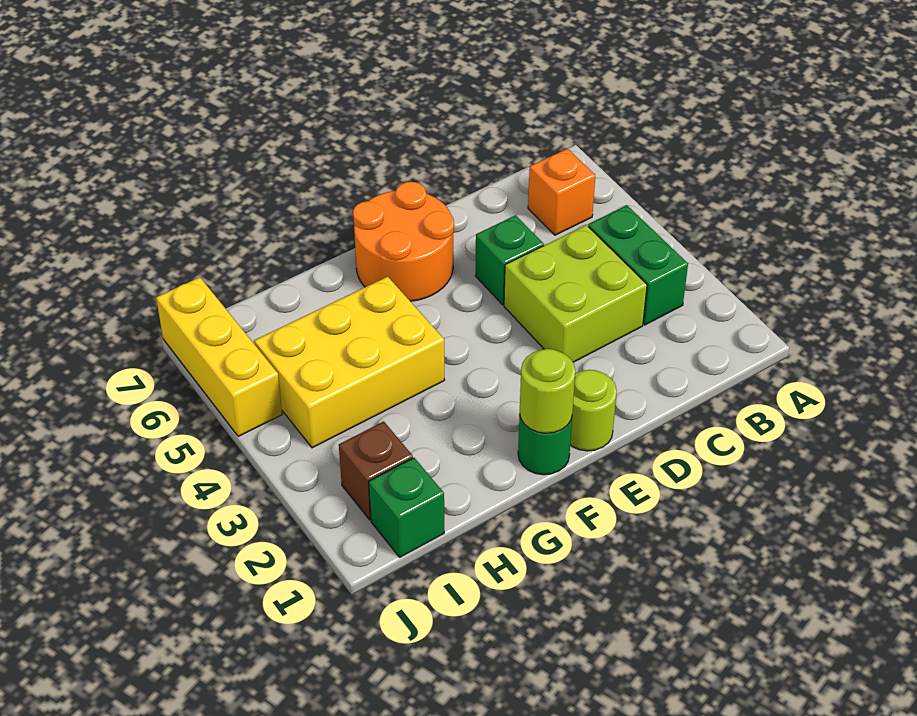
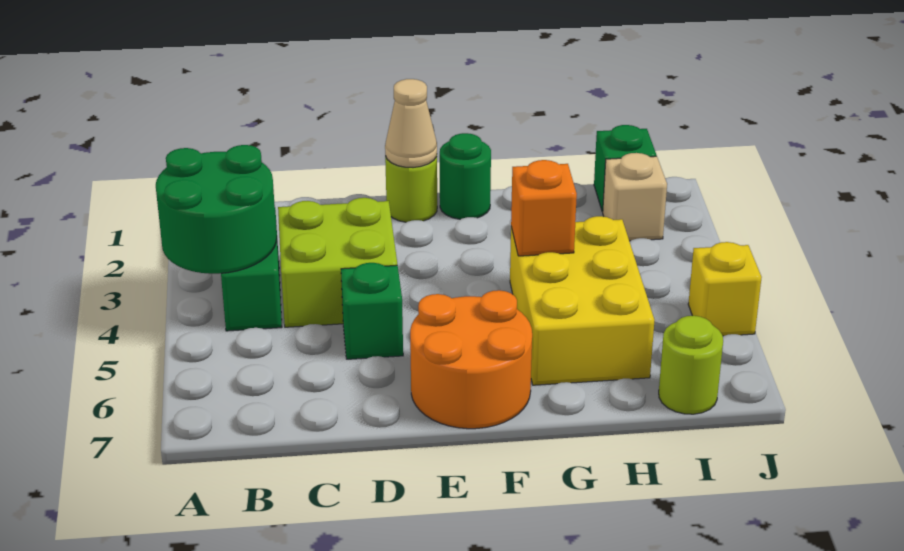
none -> green round brick A3:B4 level 2
orange brick B6 level 1 -> orange brick G4 level 2
none -> tan cone E1 level 2
lime round brick F1 level 2 -> lime round brick I7 level 1
yellow brick G4:I5 level 1 -> yellow brick G4:H6 level 1
brown brick I2 level 1 -> tan brick I2 level 1
yellow brick J5:J7 level 1 -> yellow brick J5 level 1

